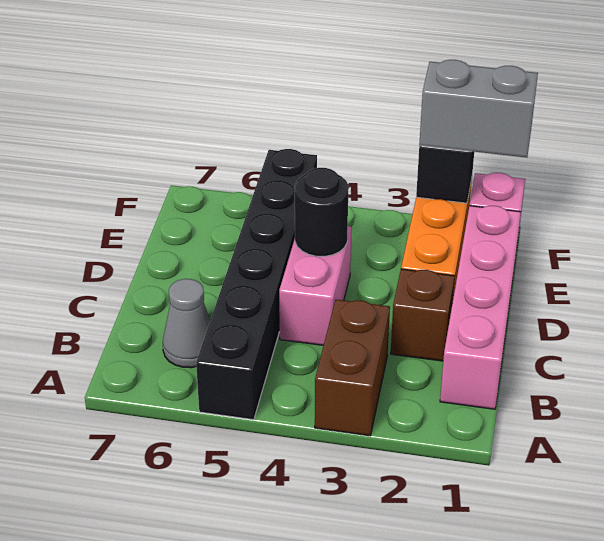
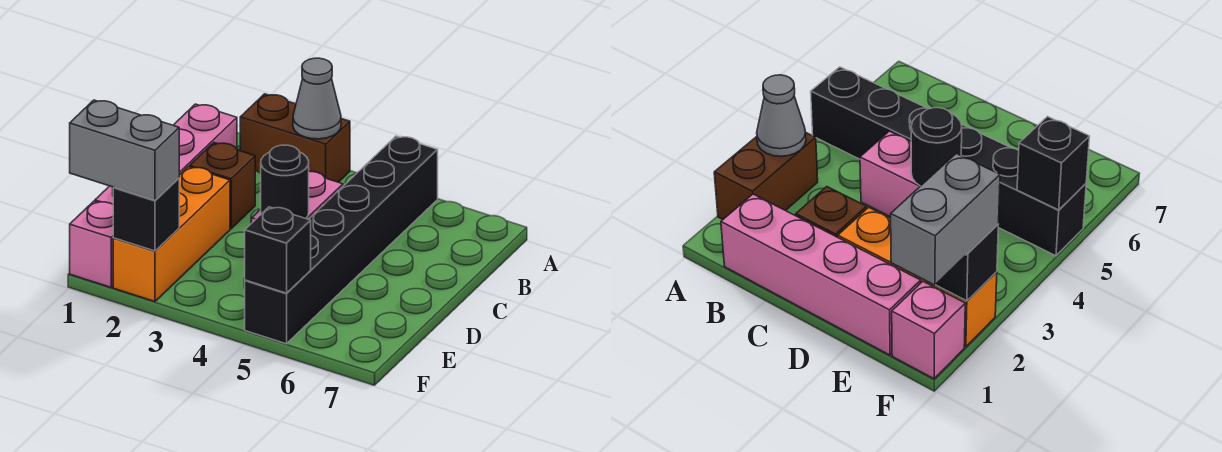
brown brick A3:B3 level 1 -> brown brick A2:A3 level 1
grey cone B6 level 1 -> grey cone A3 level 2
none -> black brick F5 level 2

